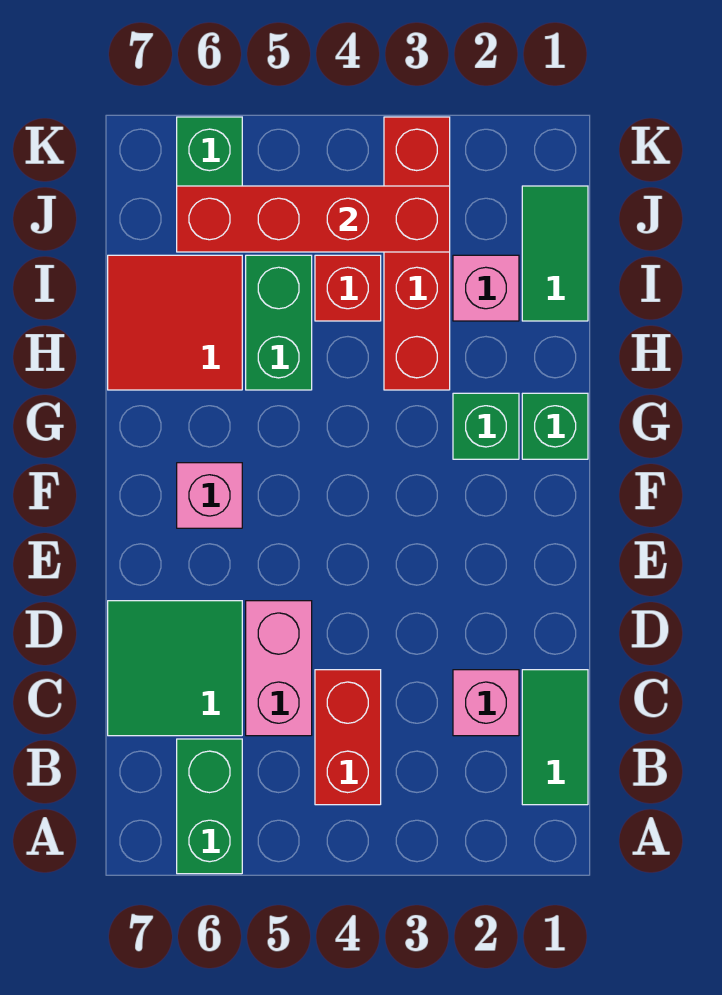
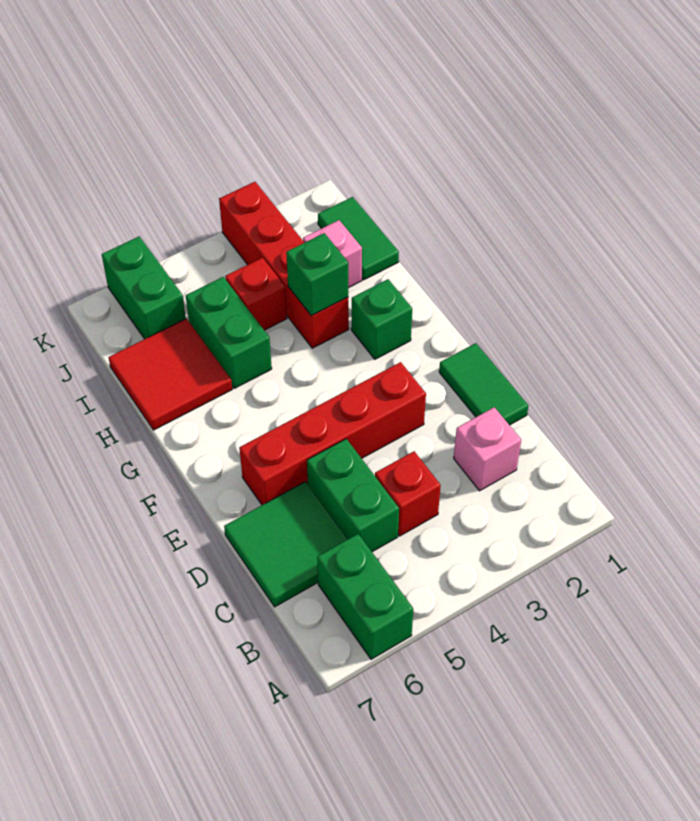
green tile B1:C1 level 1 -> green tile D1:E1 level 1
red brick B4:C4 level 1 -> red brick C4 level 1
pink brick C5:D5 level 1 -> green brick C5:D5 level 1
pink brick F6 level 1 -> none
green brick G1 level 1 -> green brick H3 level 2
red brick J3:J6 level 2 -> red brick E3:E6 level 1

